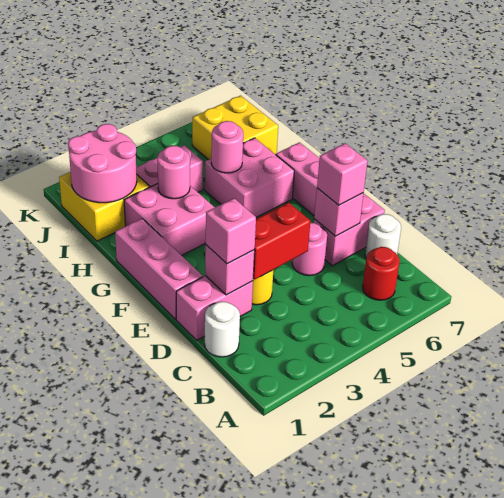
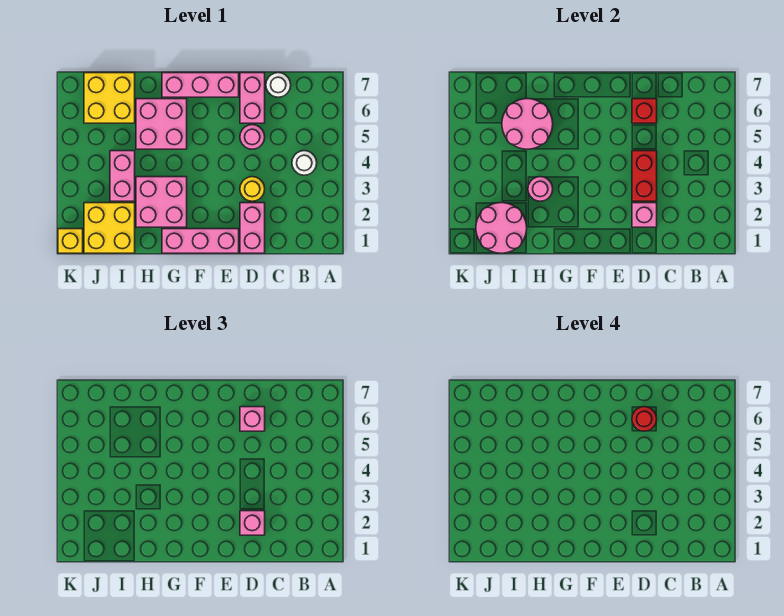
red round brick B6 level 1 -> red round brick D6 level 4
white round brick C1 level 1 -> white round brick B4 level 1
pink brick D6 level 2 -> red brick D6 level 2
pink round brick H5 level 2 -> pink round brick H5:I6 level 2
none -> yellow brick K1 level 1

